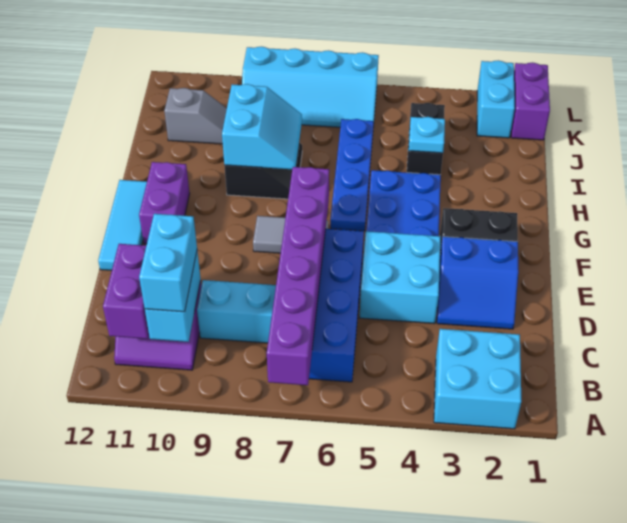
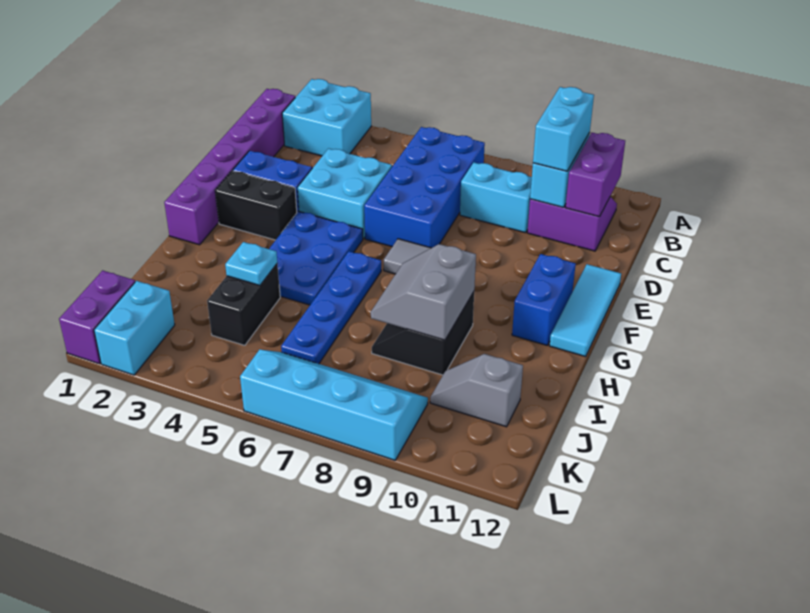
purple brick A7:F7 level 2 -> purple brick B1:G1 level 1
purple brick F11:G11 level 1 -> blue brick F11:G11 level 1
cyan slope H8:I9 level 2 top 9 -> grey slope H8:I9 level 2 top 9

